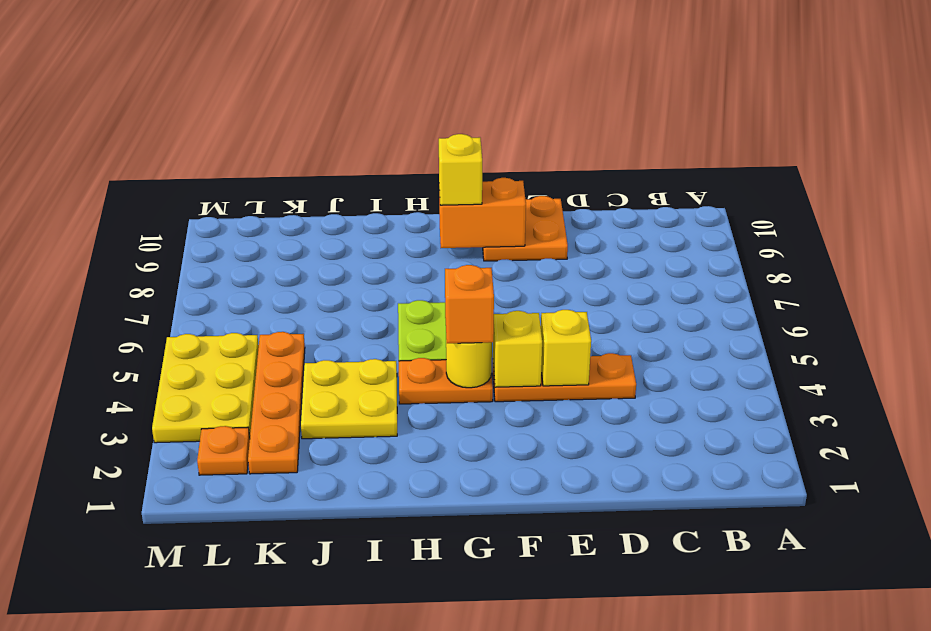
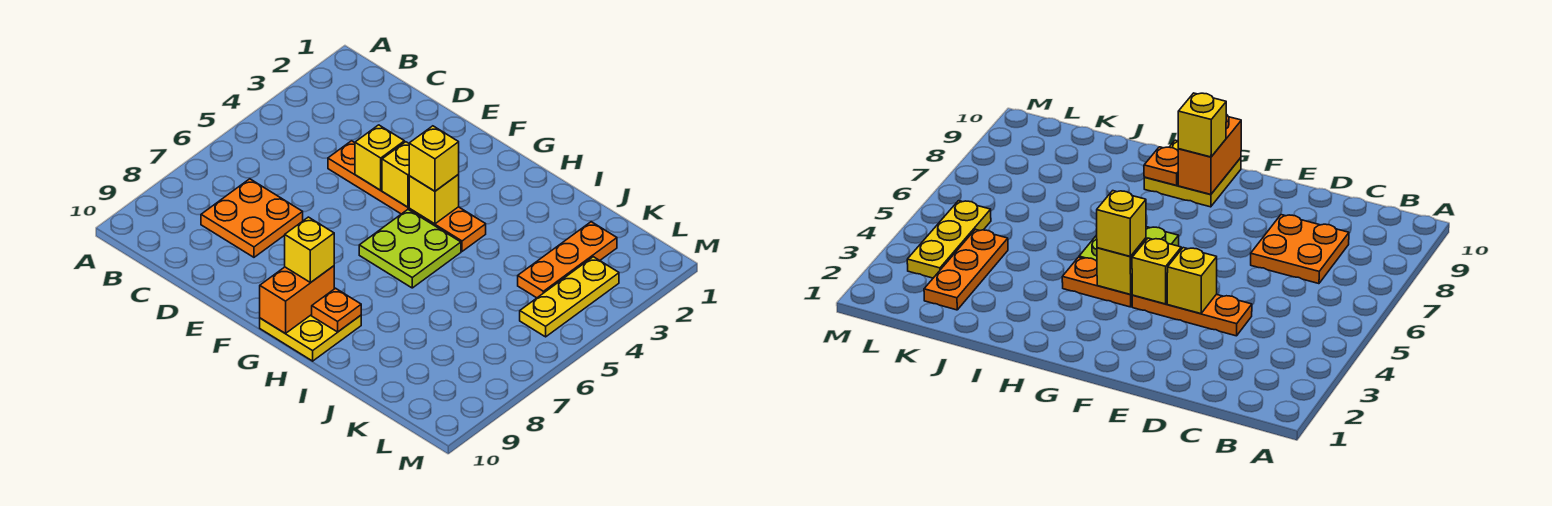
orange plate E9:F10 level 1 -> orange plate C7:D8 level 1
orange brick F9:G9 level 2 -> orange brick G9:G10 level 2
yellow round brick G4 level 2 -> yellow brick G4 level 2
orange brick G4 level 3 -> yellow brick G4 level 3
yellow plate I3:J4 level 1 -> yellow plate G9:H10 level 1
orange plate K2:K5 level 1 -> orange plate K2:K4 level 1
orange plate L2 level 1 -> orange plate H9 level 2
yellow plate L3:M5 level 1 -> yellow plate L3:L5 level 1

